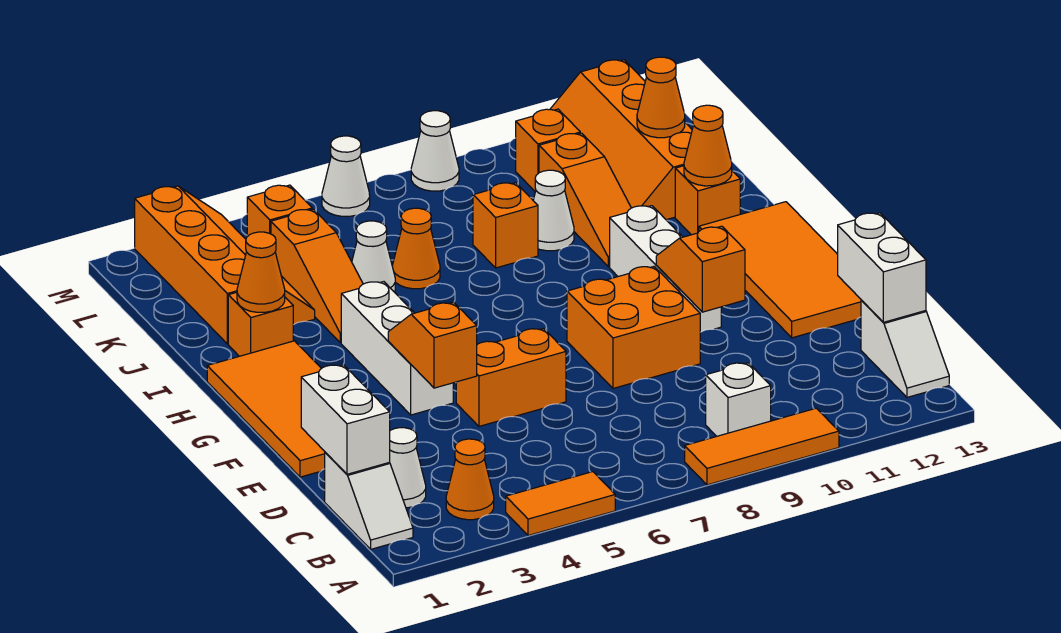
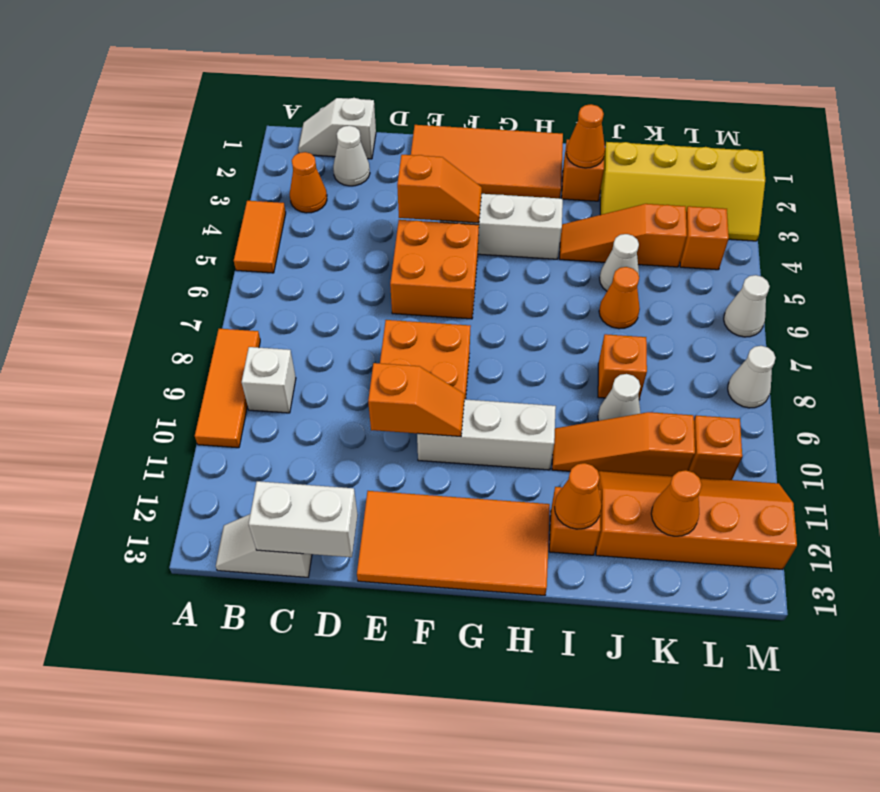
white brick C1:D1 level 2 -> none
orange brick E5:E6 level 1 -> orange brick E5:F6 level 1
orange slope J2:M3 level 1 top 2 -> yellow slope J2:M3 level 1 top 2

